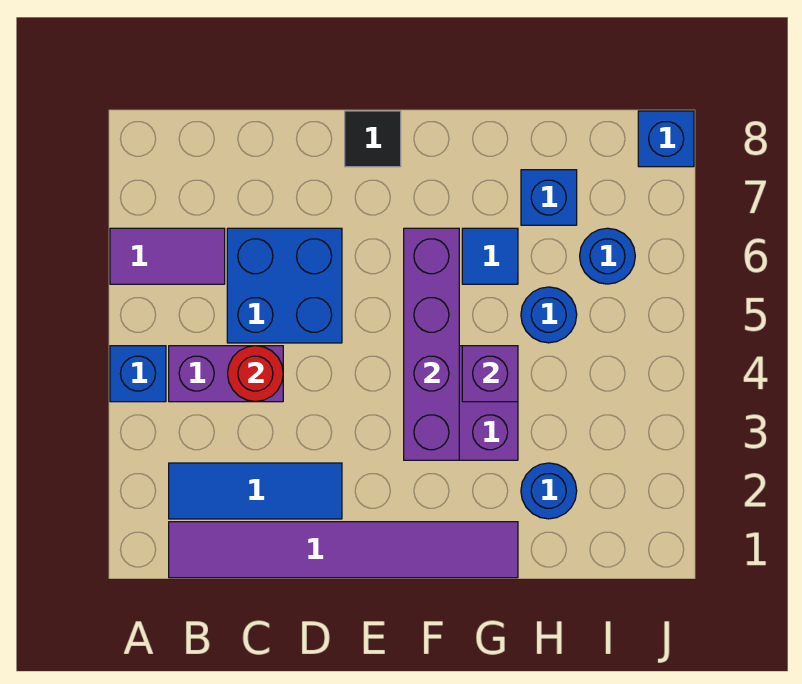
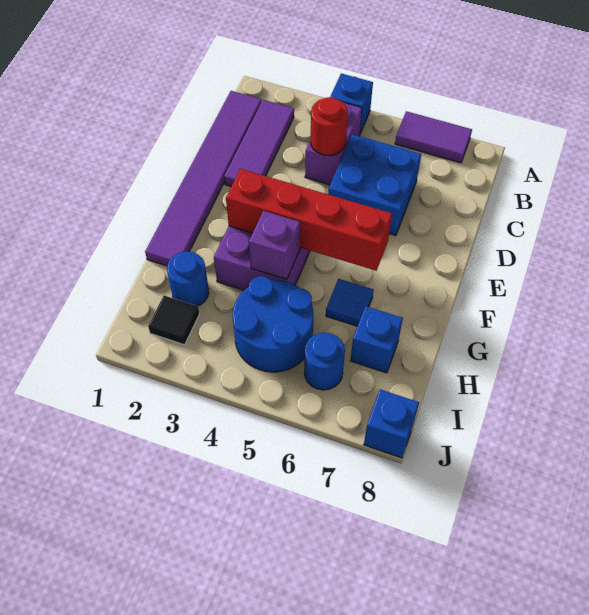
purple tile A6:B6 level 1 -> purple tile A6:A7 level 1
blue tile B2:D2 level 1 -> purple tile B2:D2 level 1
black tile E8 level 1 -> black tile I2 level 1
purple brick F3:F6 level 2 -> red brick F3:F6 level 2
blue round brick H5 level 1 -> blue round brick H4:I5 level 1

